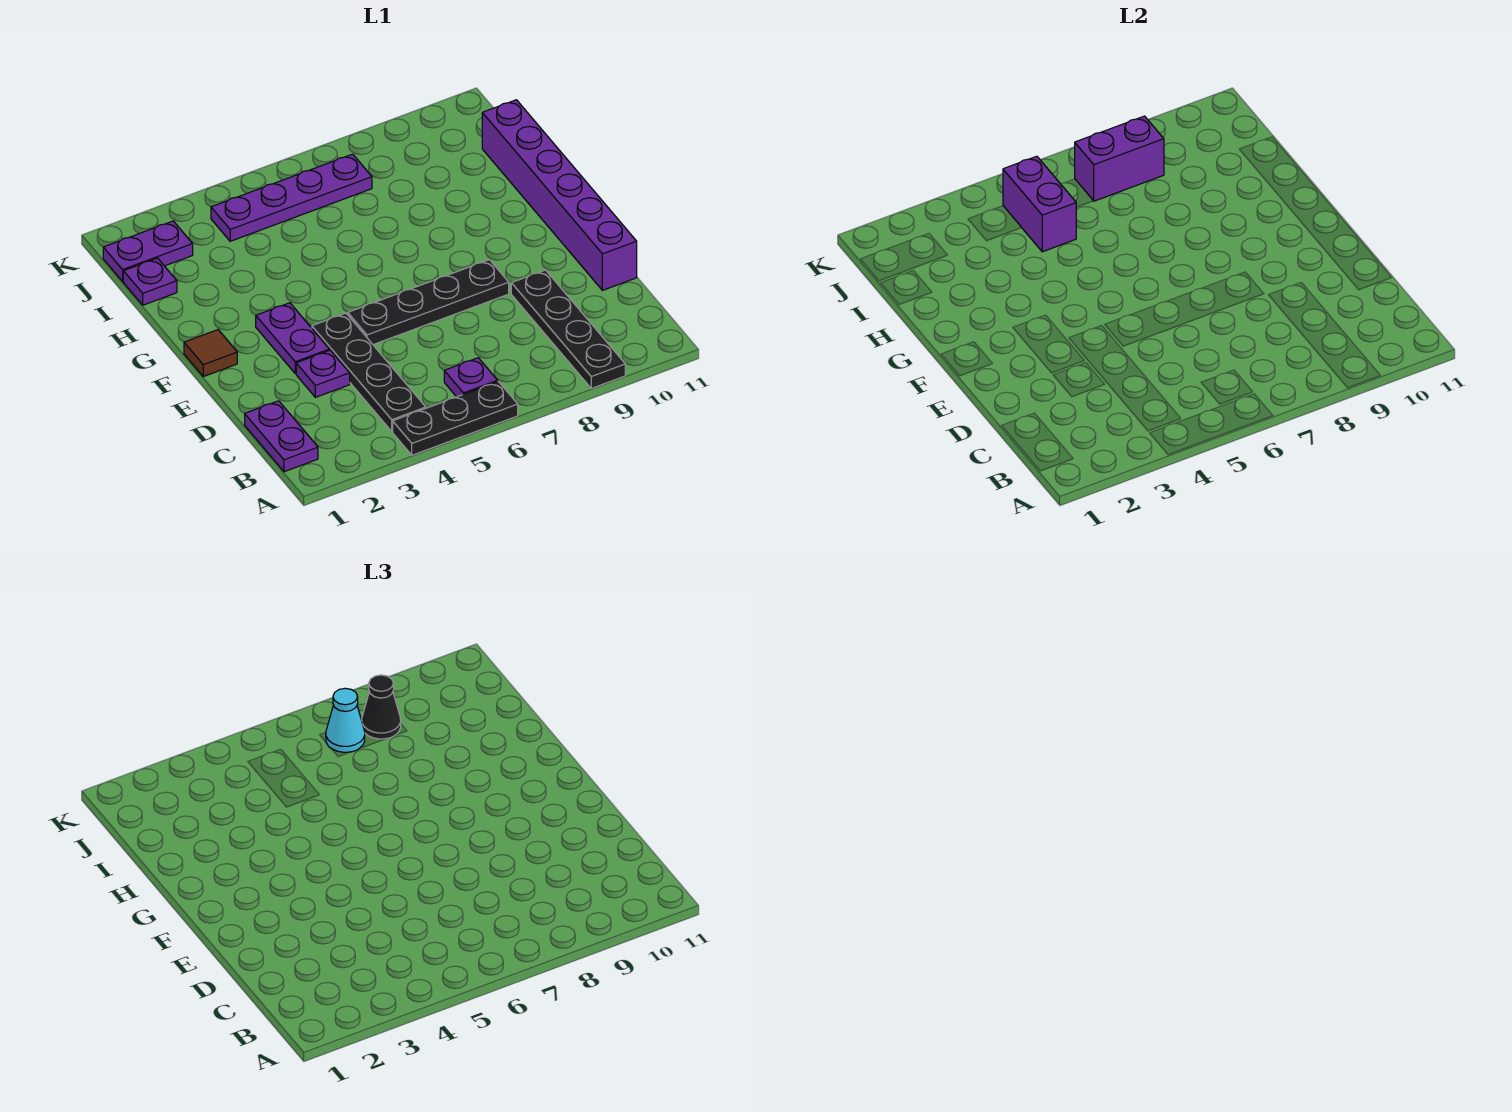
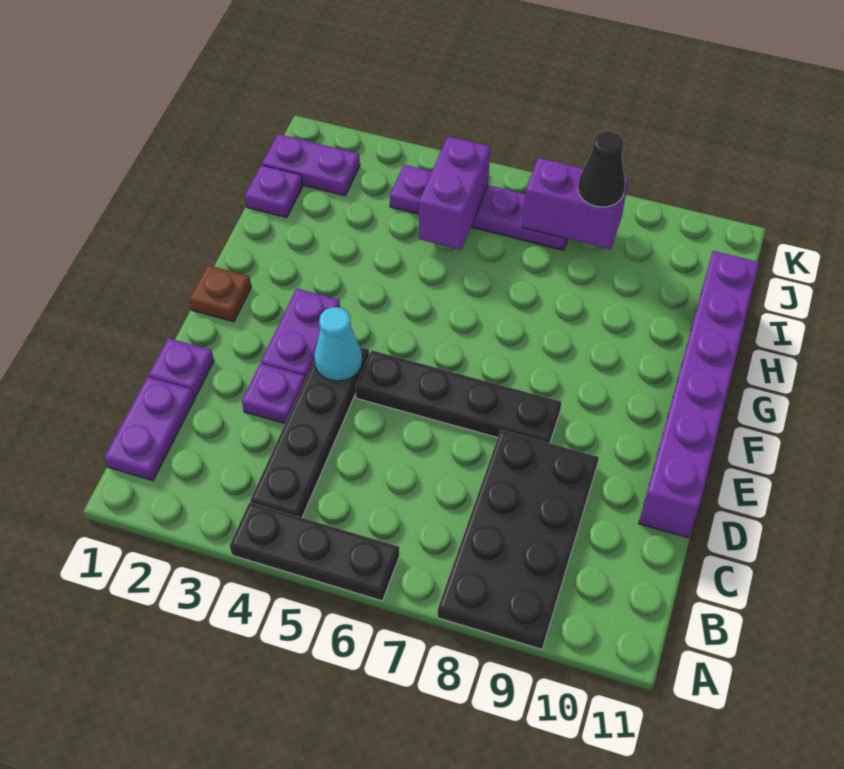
black plate A9:D9 level 1 -> black plate A8:D9 level 1
purple plate B6 level 1 -> purple plate D1 level 1
brown tile F1 level 1 -> brown plate F1 level 1
cyan cone J7 level 3 -> cyan cone E4 level 2

